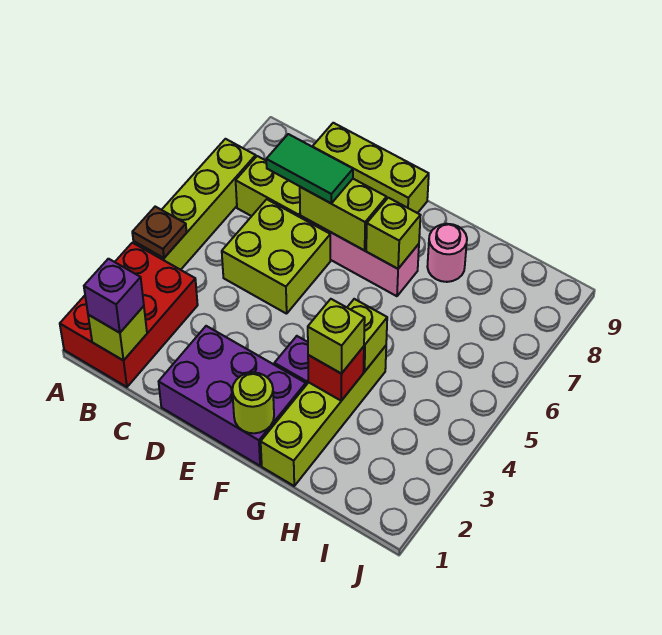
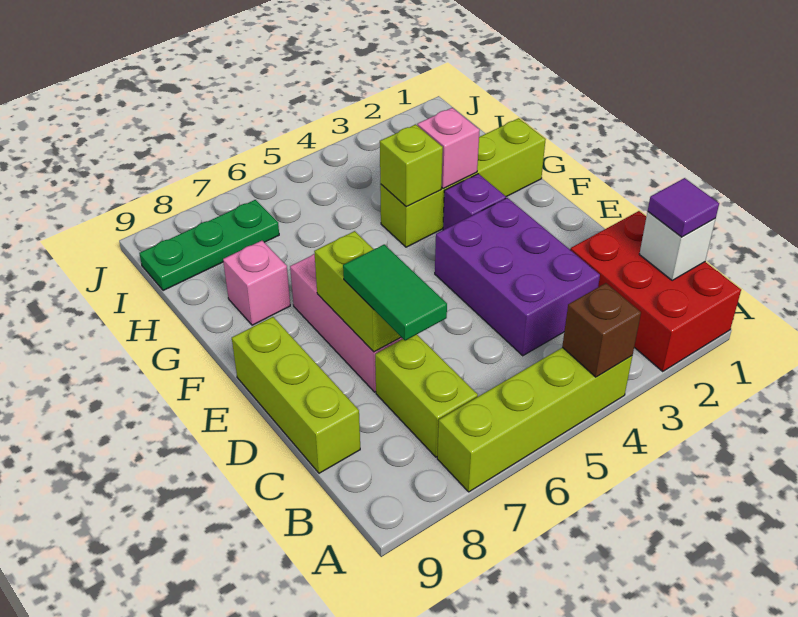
red brick A1:B3 level 1 -> red brick A1:C2 level 1
brown plate A4 level 2 -> brown brick A4 level 2
lime brick B1 level 2 -> white brick B1 level 2
purple brick B1 level 3 -> purple tile B1 level 3
lime brick C5:D6 level 1 -> none
purple brick D1:F2 level 1 -> purple brick C3:E4 level 1
lime round brick F1 level 2 -> none
lime brick F7 level 2 -> none
red brick G3 level 2 -> pink brick G3 level 2
lime brick G3 level 3 -> none
pink round brick G8 level 1 -> pink brick G8 level 1
none -> green plate I7:I9 level 1

